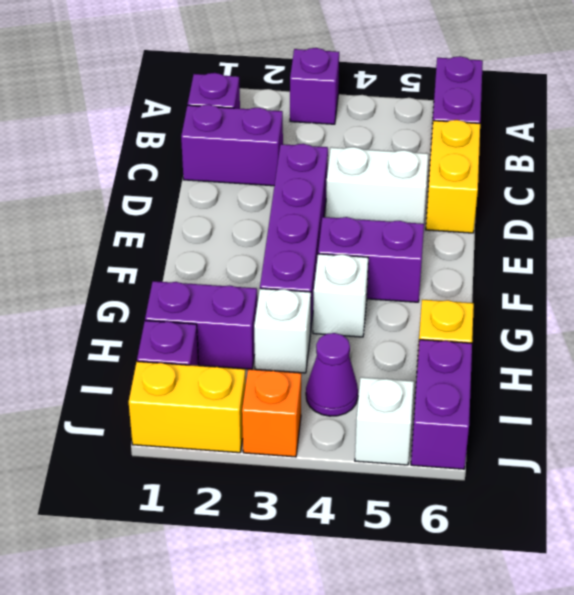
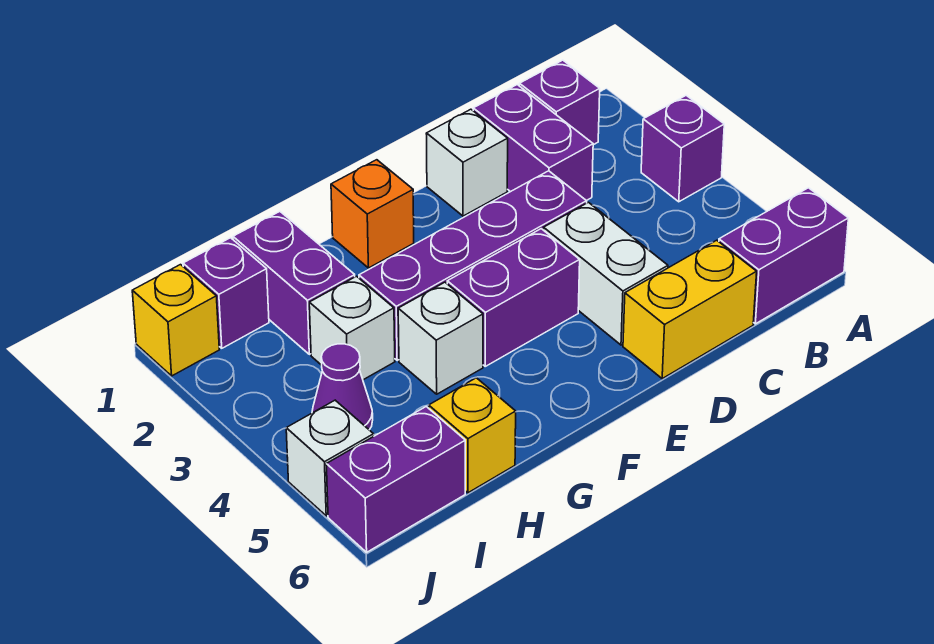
none -> white brick D1 level 1
purple brick F4:F5 level 1 -> purple brick E4:F4 level 1
yellow brick J1:J2 level 1 -> yellow brick J1 level 1
orange brick J3 level 1 -> orange brick F1 level 1

